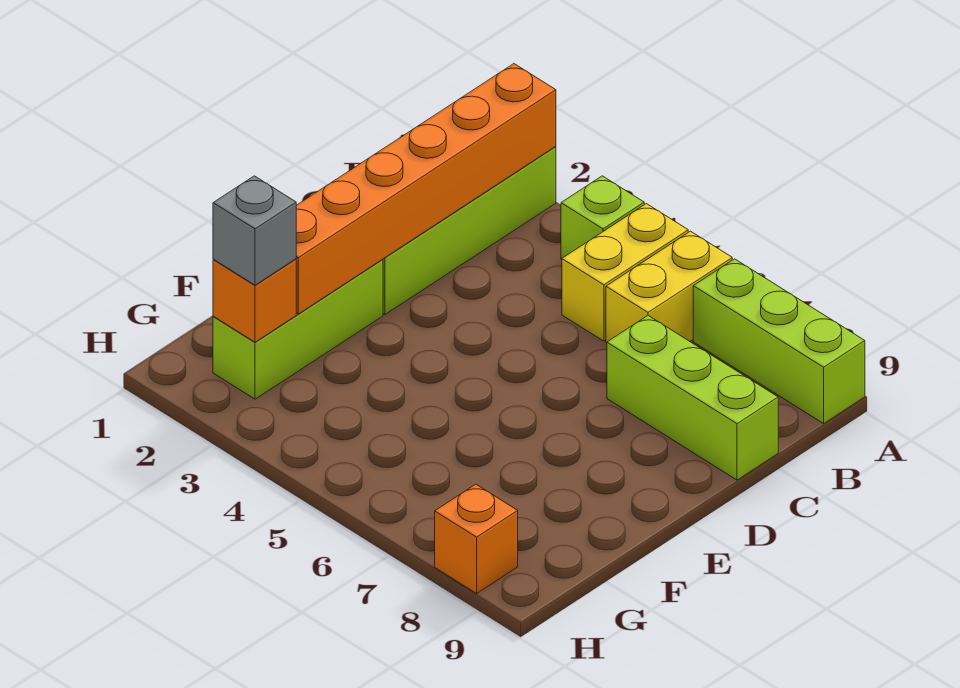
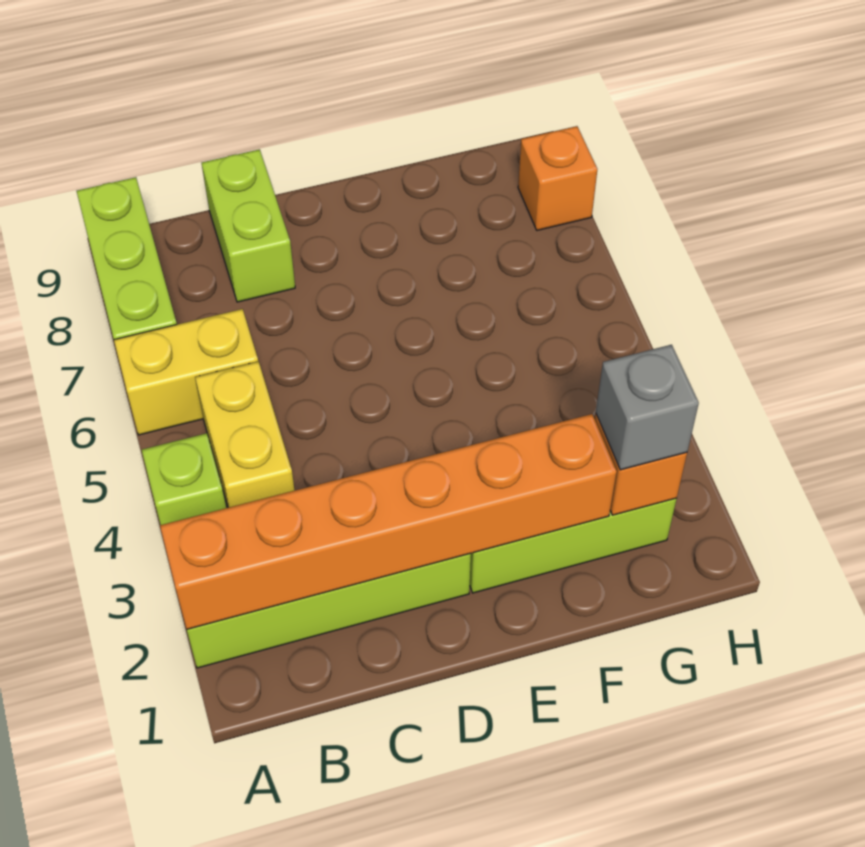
yellow brick A5:B5 level 1 -> yellow brick B4:B5 level 1
lime brick C7:C9 level 1 -> lime brick C8:C9 level 1

